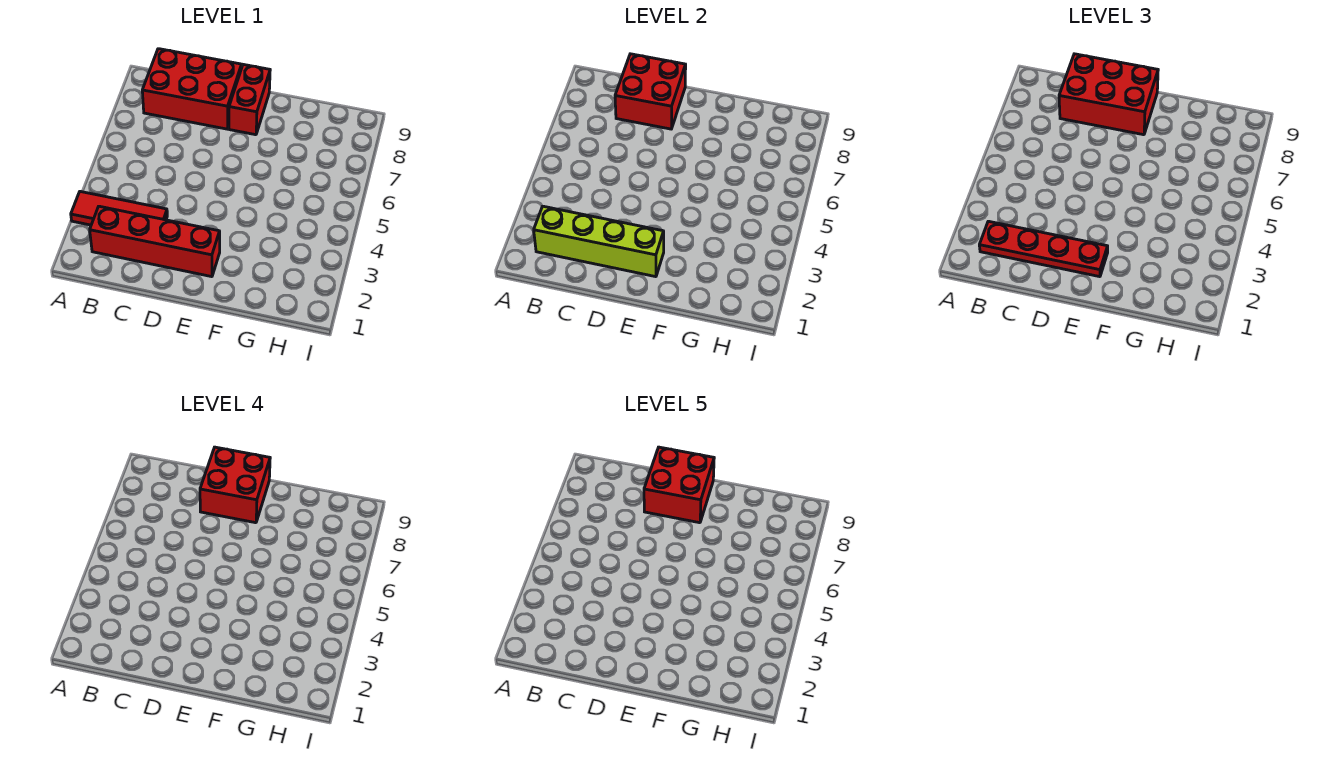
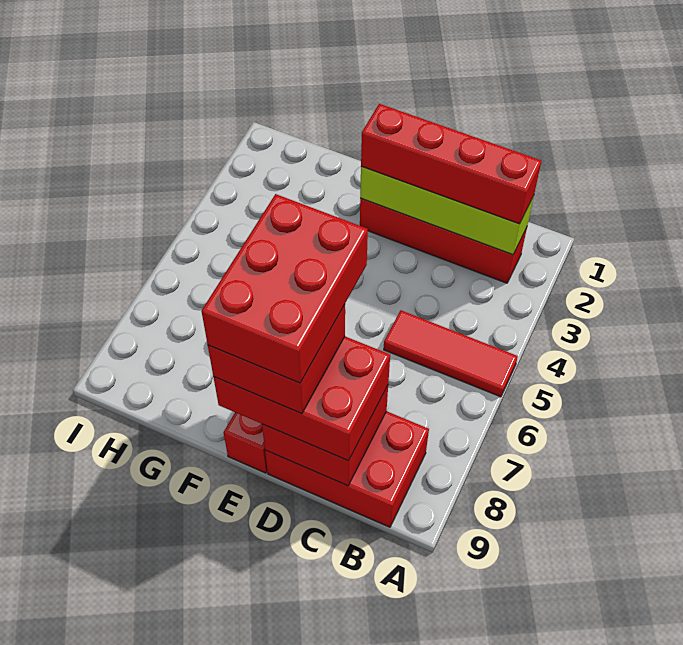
red tile A3:C3 level 1 -> red tile A5:C5 level 1
red plate B2:E2 level 3 -> red brick B2:E2 level 3
red brick D8:E9 level 5 -> red brick D7:E9 level 5

